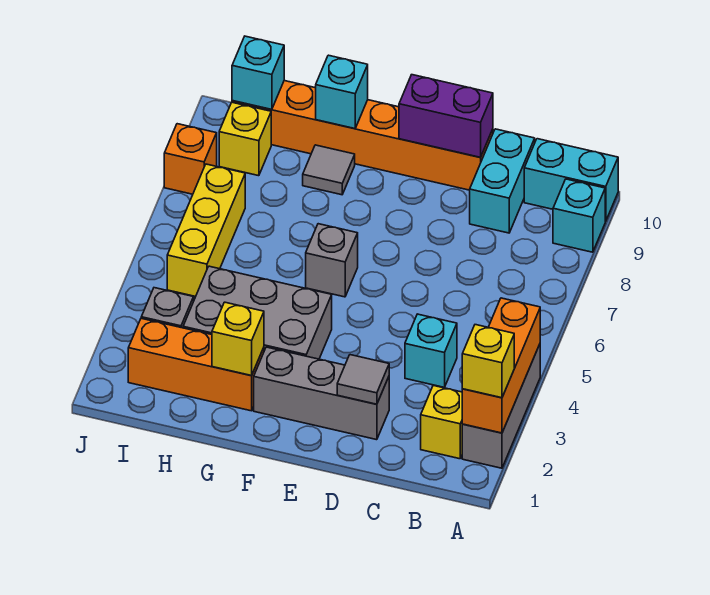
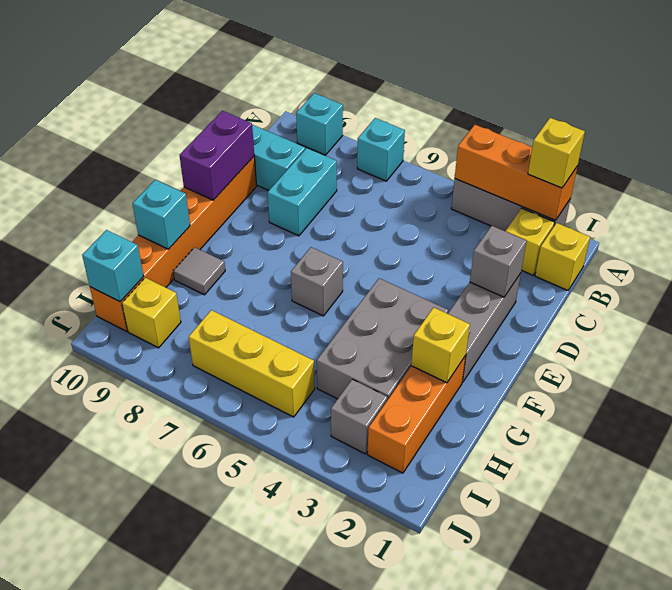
cyan brick A10:B10 level 1 -> cyan brick C8:D8 level 1
none -> yellow brick B1 level 1
cyan brick C4 level 1 -> cyan brick A7 level 1
grey tile D2 level 2 -> grey brick D2 level 2
orange brick J8 level 1 -> none

